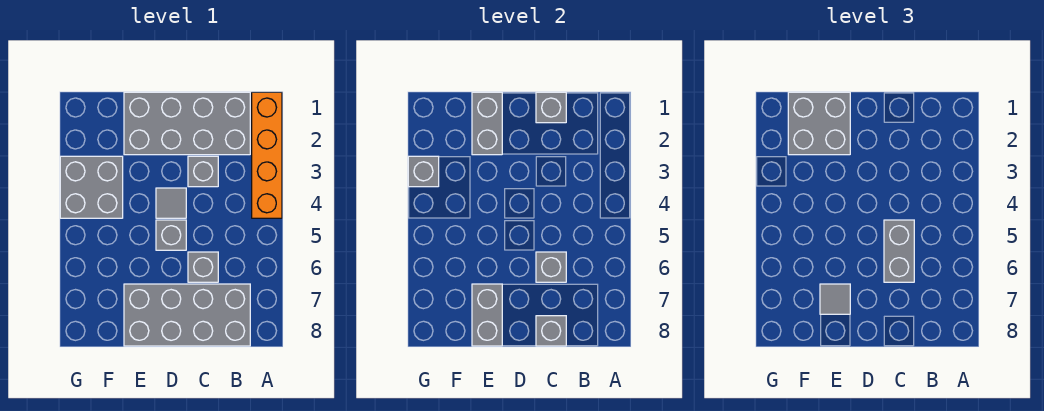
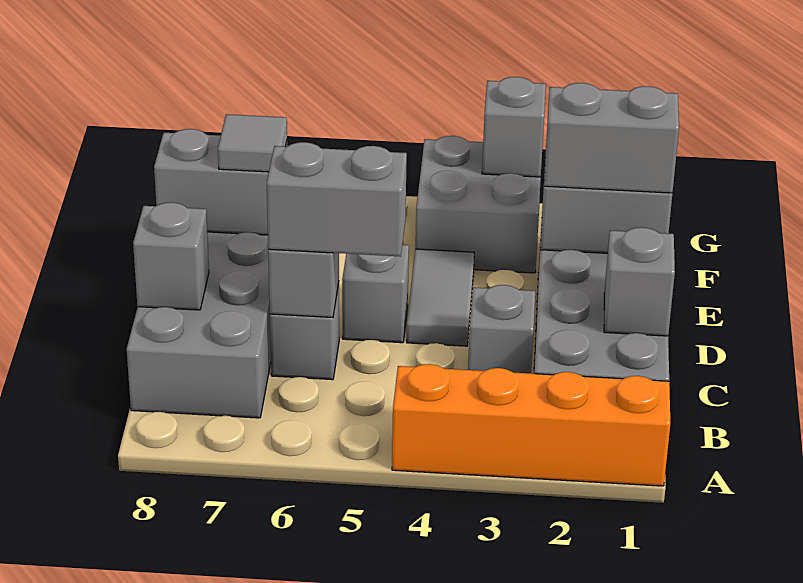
grey tile D4 level 1 -> grey tile D4:E4 level 1
grey brick E1:F2 level 3 -> grey brick E1:E2 level 3

